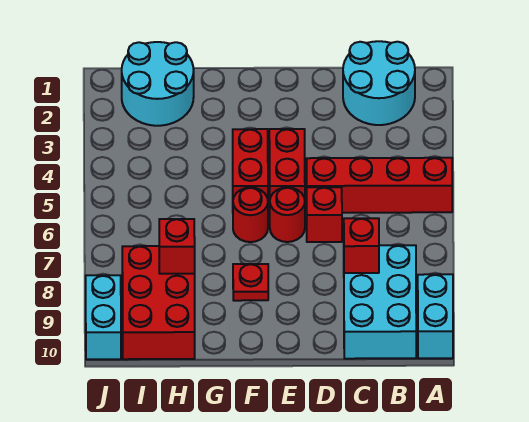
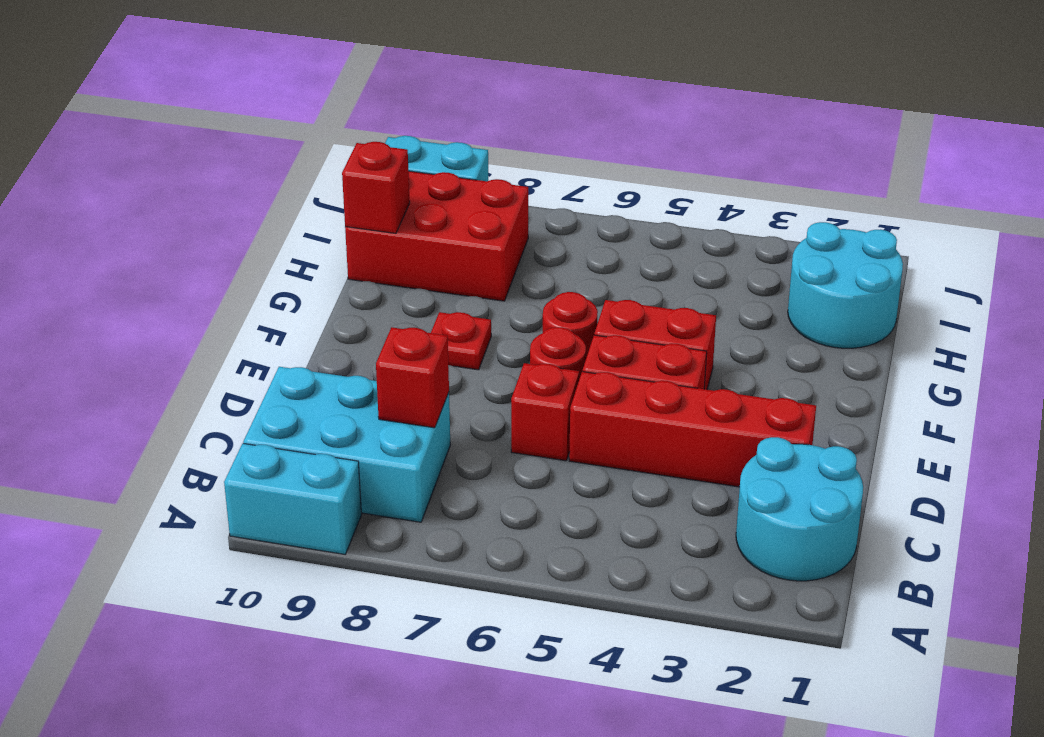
red brick A5:D5 level 1 -> red brick D2:D5 level 1
red brick H8 level 2 -> red brick H10 level 2

